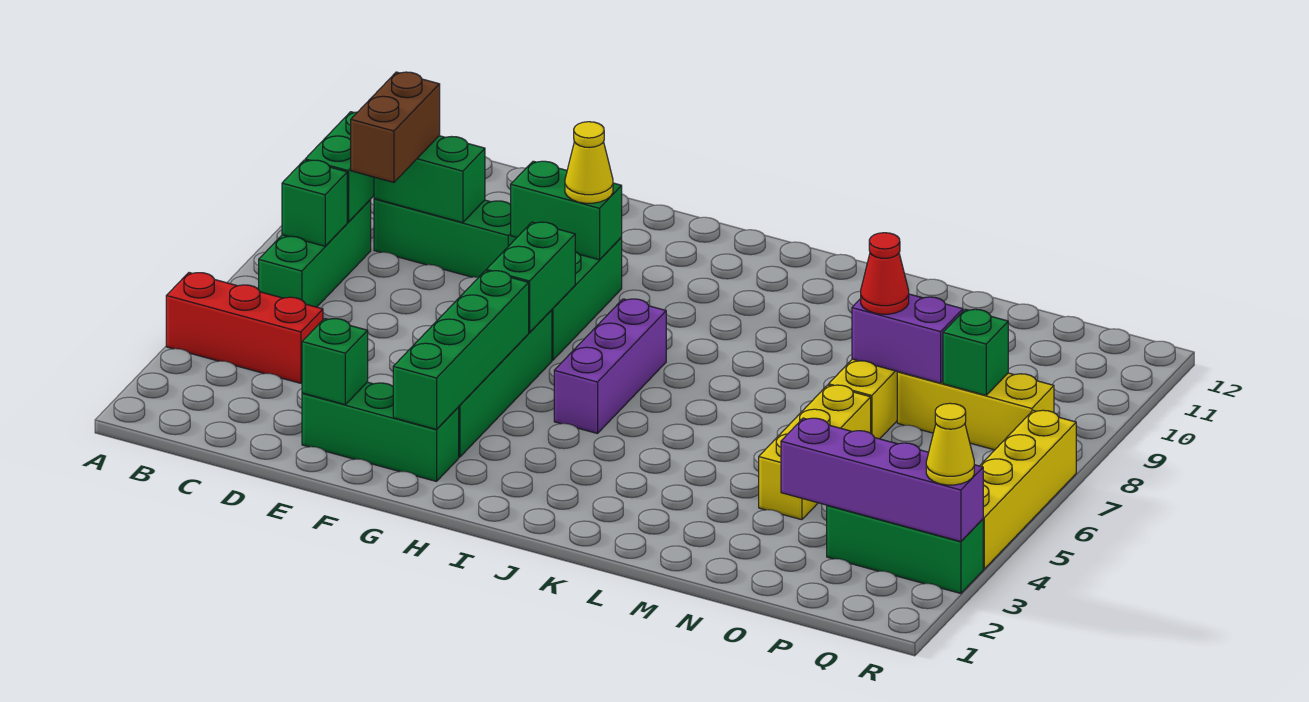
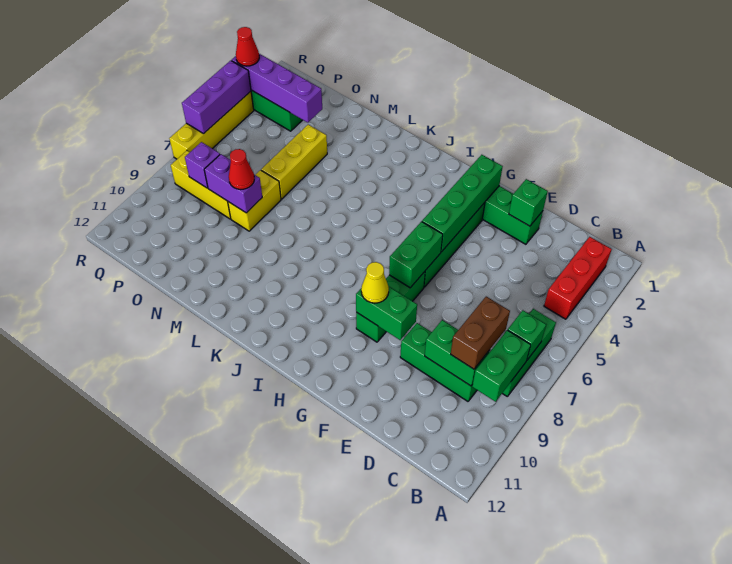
red brick A4:C4 level 1 -> red brick B2:B4 level 1
purple brick I5:I7 level 1 -> purple brick R4:R6 level 2
green brick P8 level 2 -> purple brick P8 level 2
yellow cone R3 level 3 -> red cone R3 level 3

